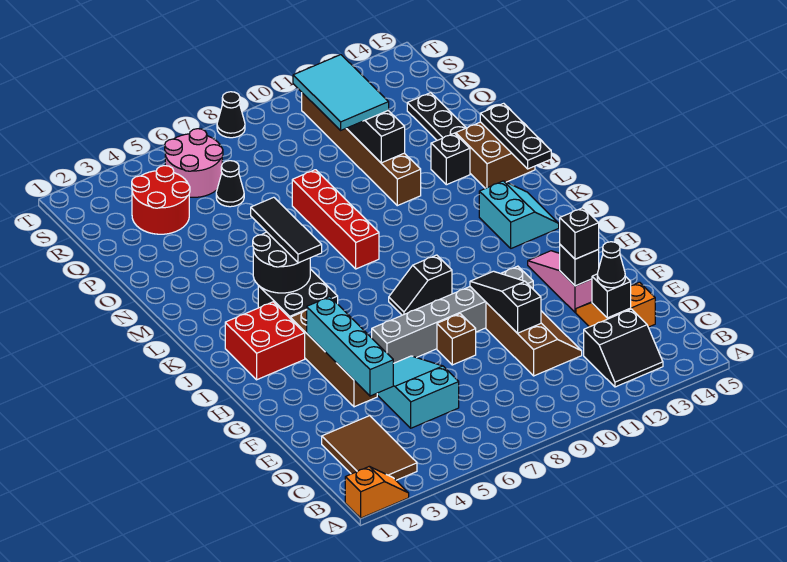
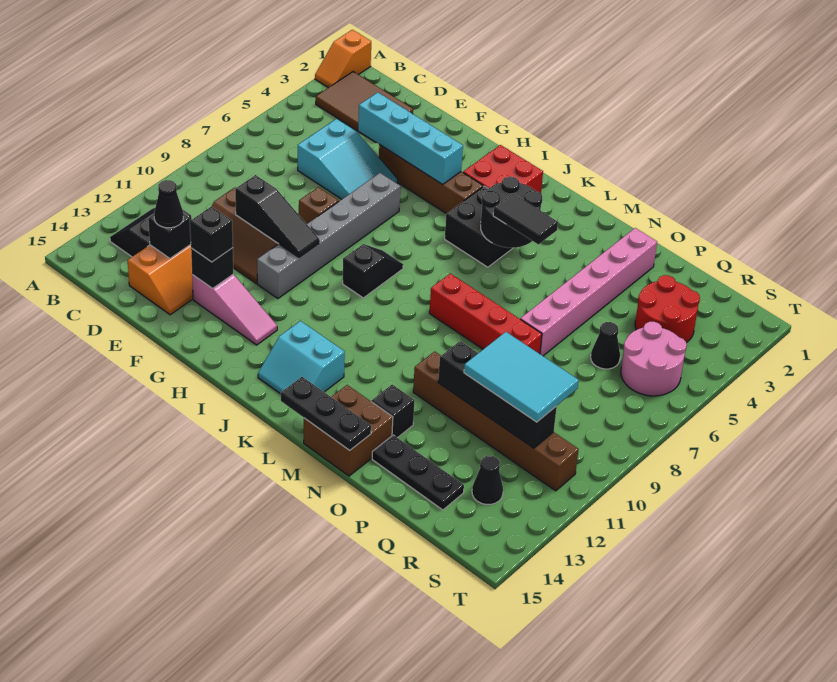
black tile K5:M5 level 3 -> black tile L5:M5 level 3
none -> pink brick O2:O7 level 1
black cone T8 level 1 -> black cone R13 level 1

